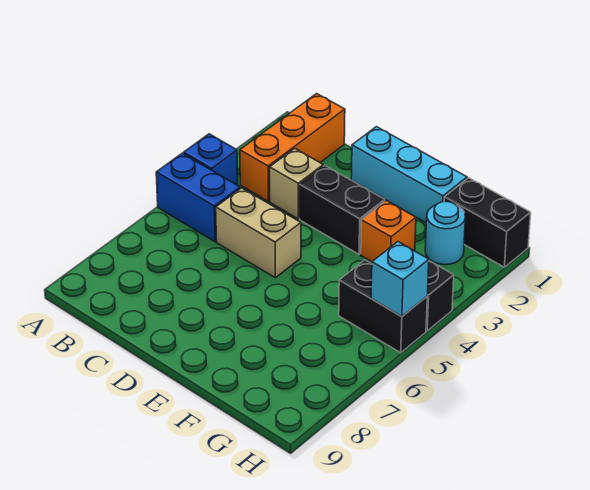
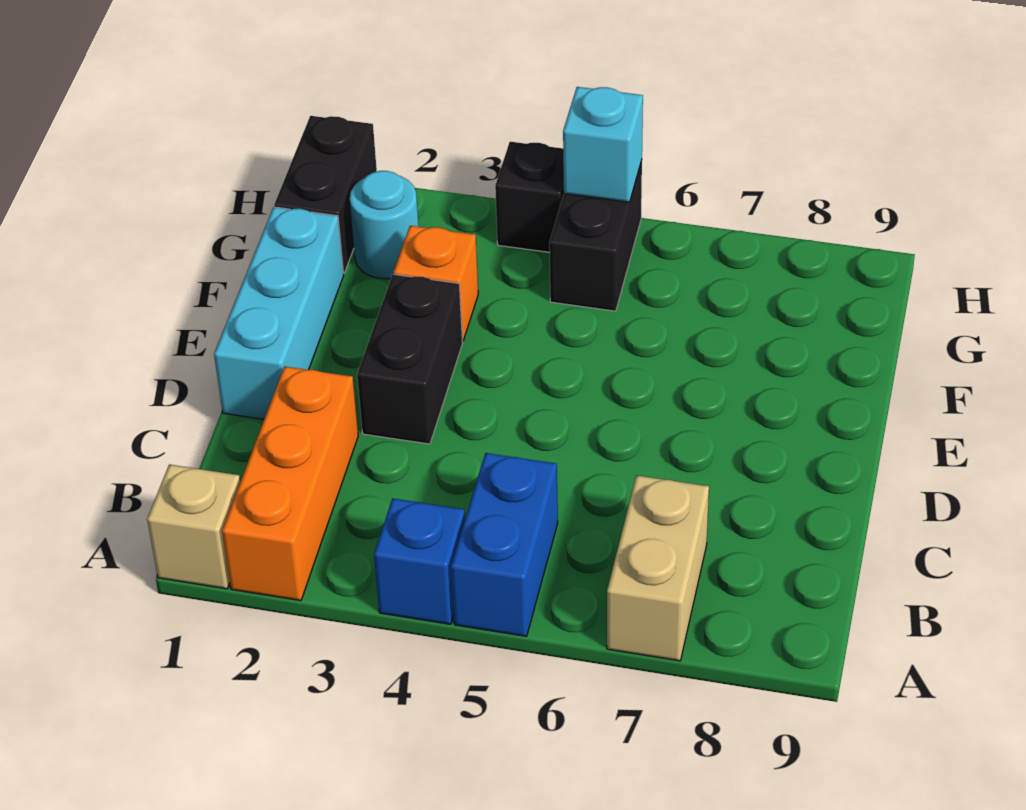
orange brick B1:B3 level 1 -> orange brick A2:C2 level 1
tan brick C3 level 1 -> tan brick A1 level 1
tan brick C5:D5 level 1 -> tan brick A7:B7 level 1

